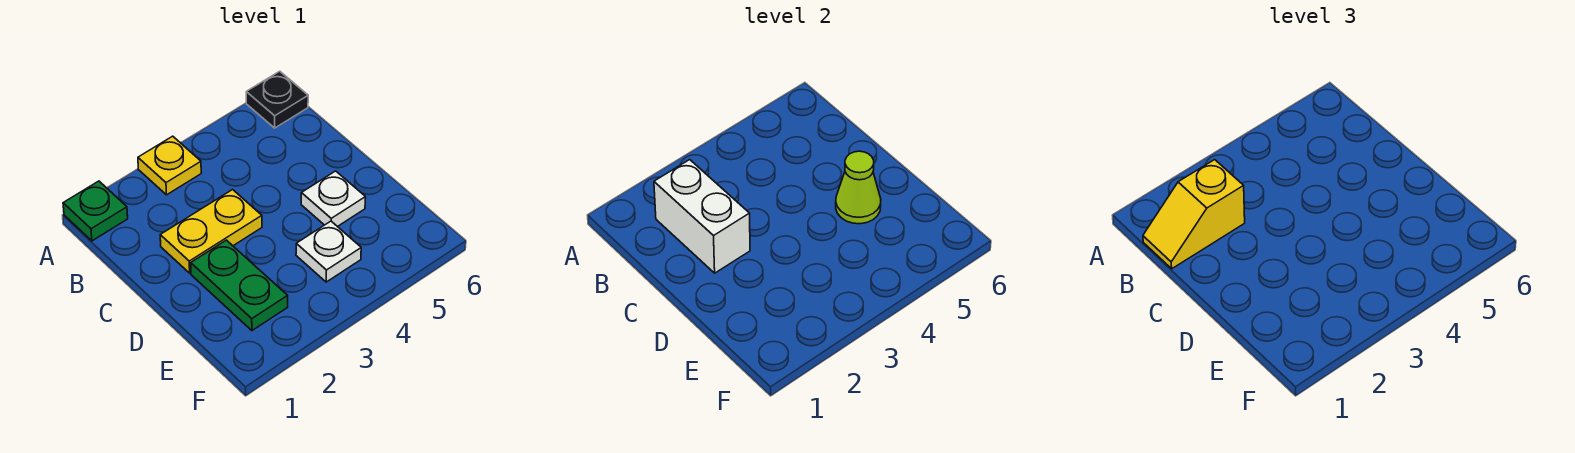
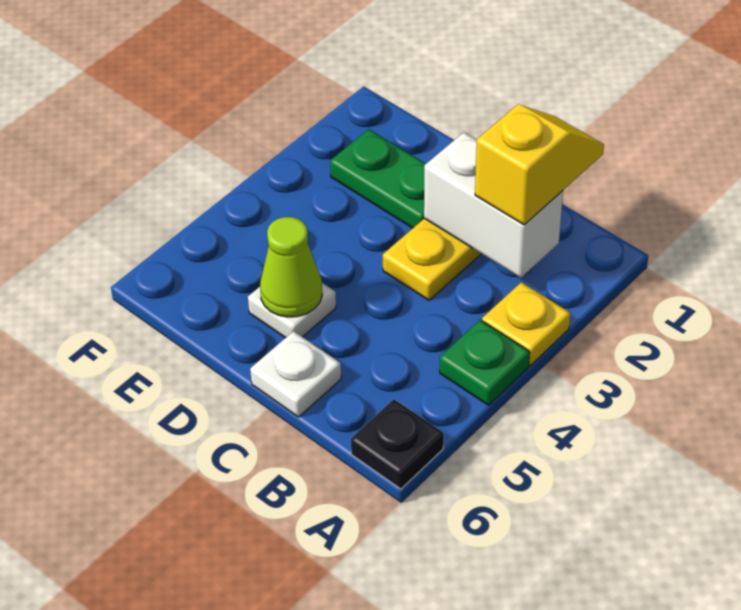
green plate A1 level 1 -> green plate A4 level 1
white plate E4 level 1 -> white plate C6 level 1

